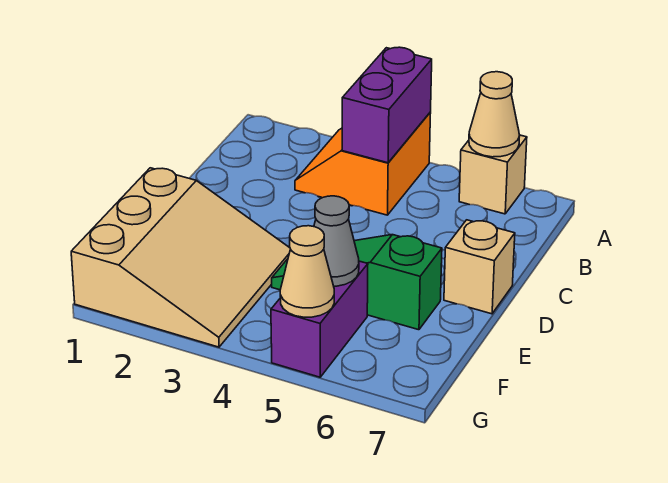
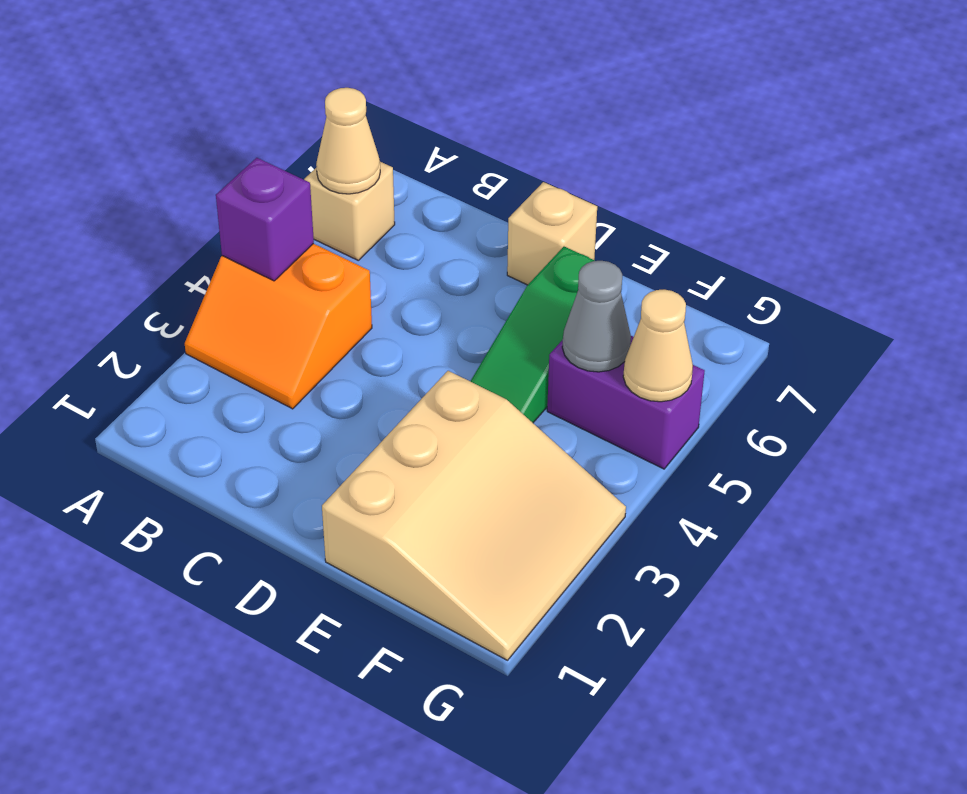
purple brick A4:B4 level 2 -> purple brick A4 level 2
tan slope E1:G3 level 1 top 1 -> tan slope E1:G3 level 1 top E

